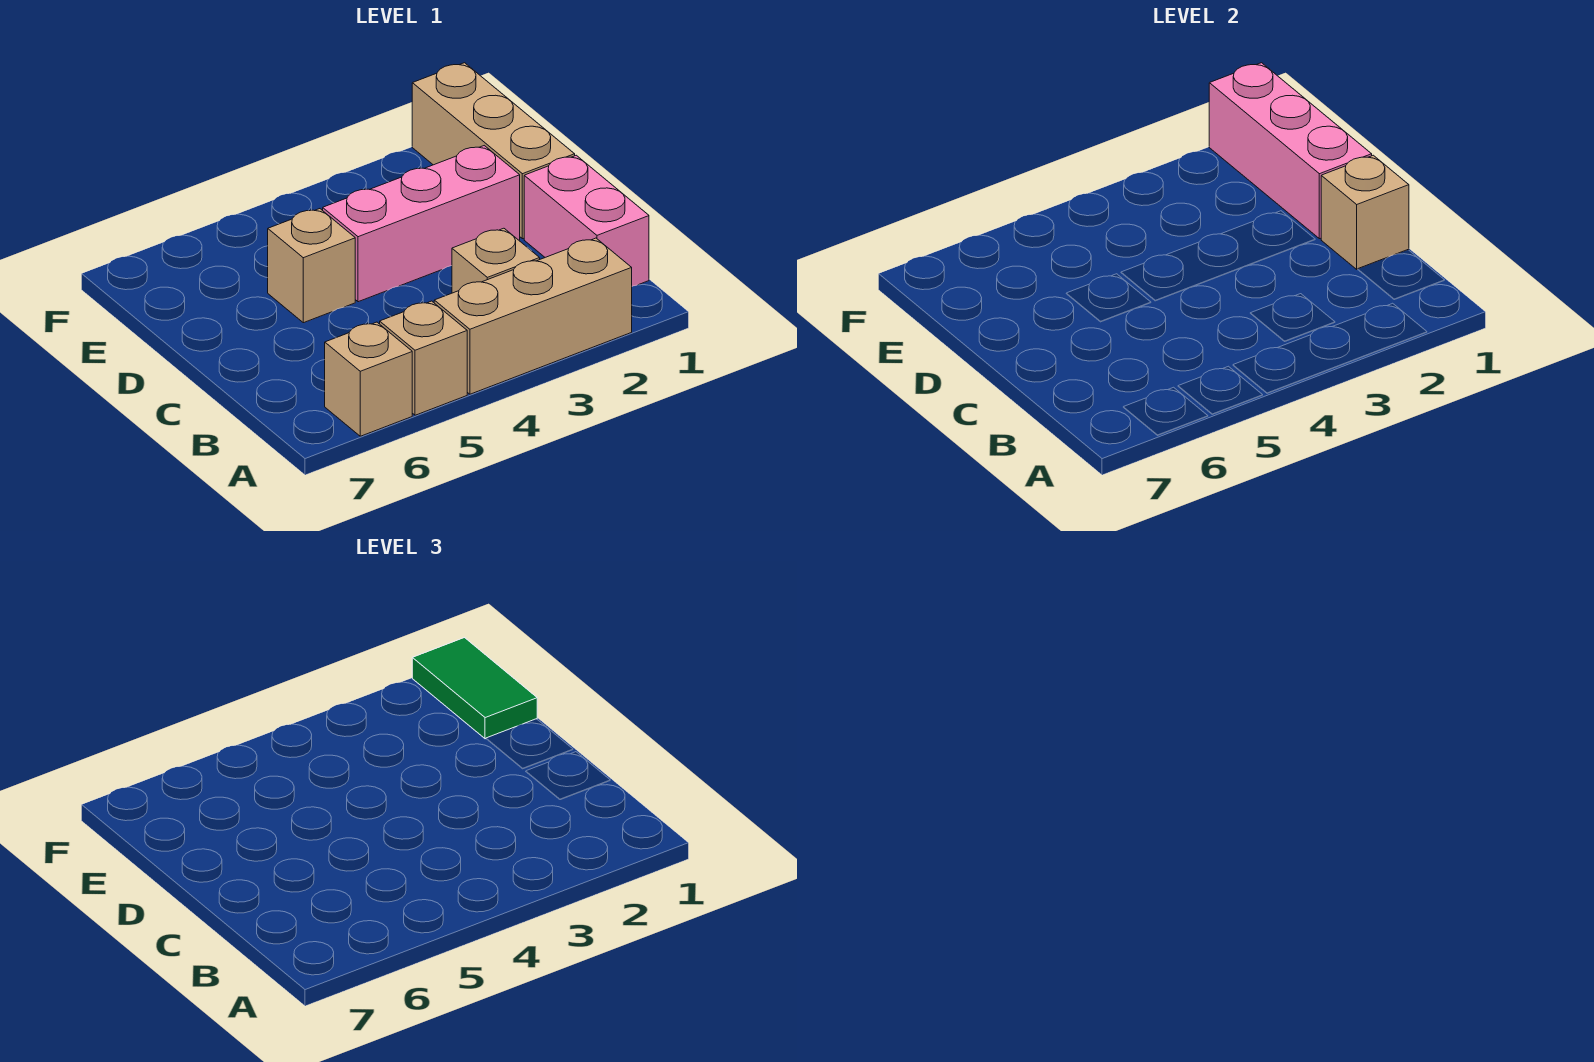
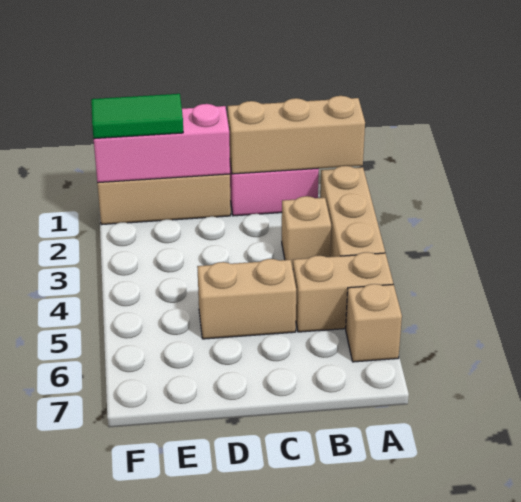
tan brick A5 level 1 -> tan brick A5:B5 level 1
tan brick C1 level 2 -> tan brick A1:C1 level 2
pink brick D2:D4 level 1 -> none
tan brick D5 level 1 -> tan brick C5:D5 level 1

